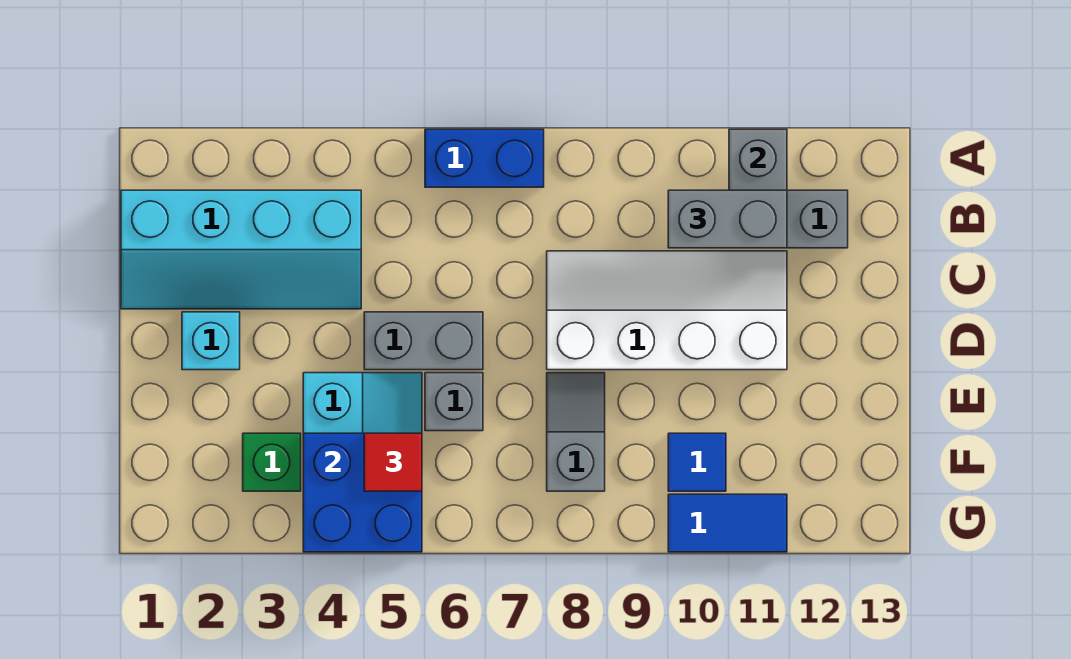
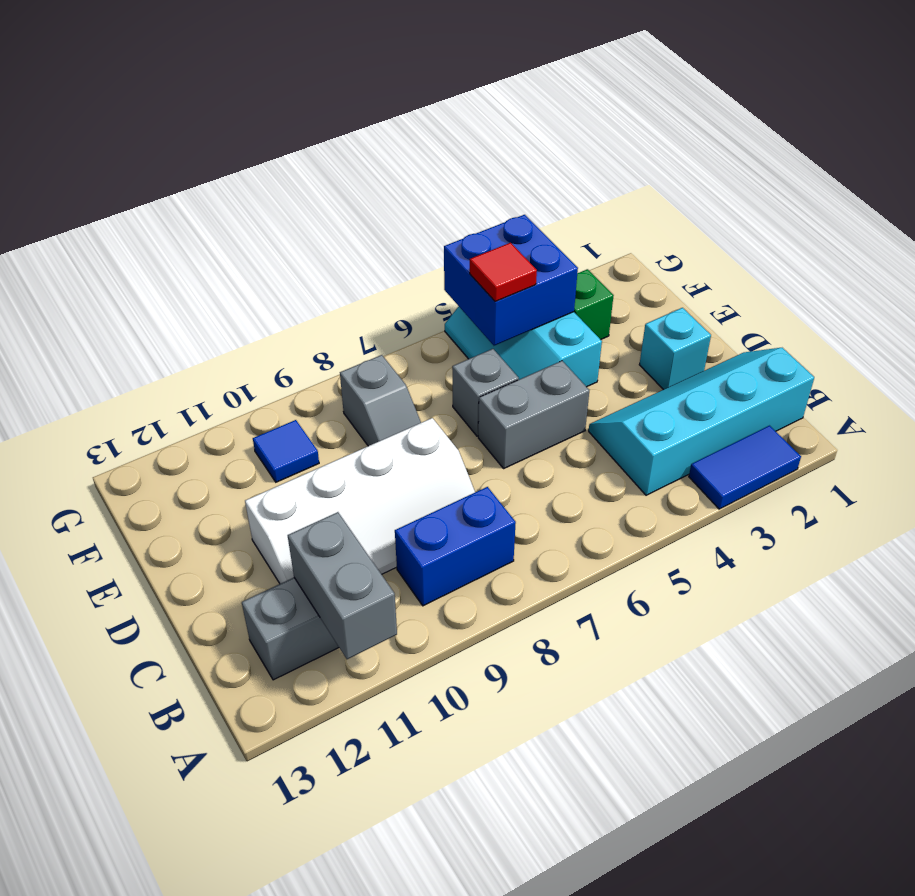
blue brick A6:A7 level 1 -> blue brick B8:B9 level 1
grey brick B10:B11 level 3 -> none
blue tile G10:G11 level 1 -> blue tile A2:A3 level 1

